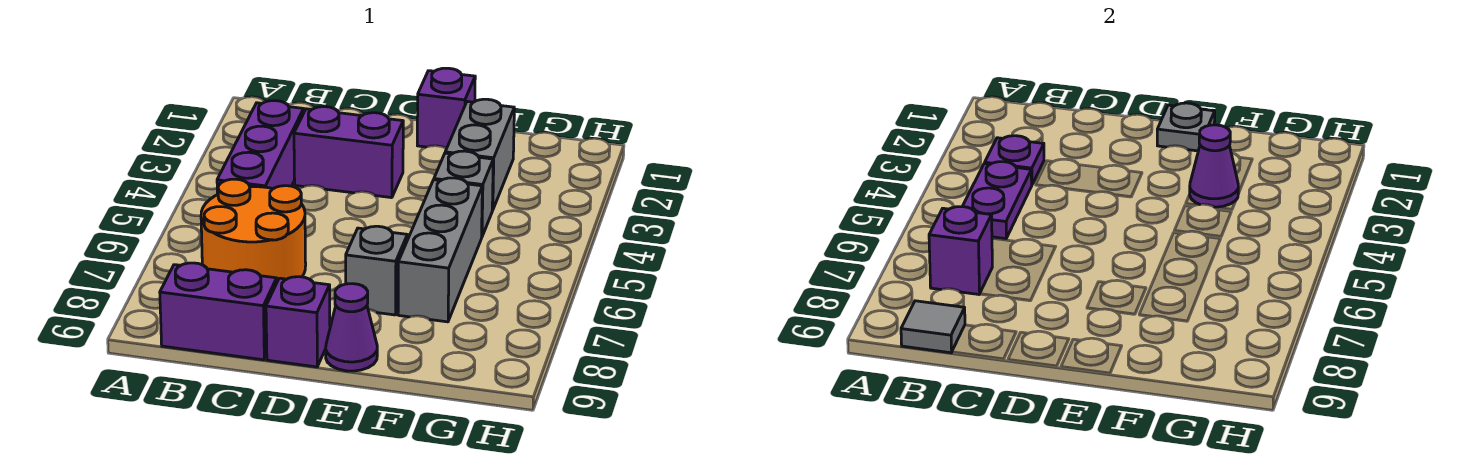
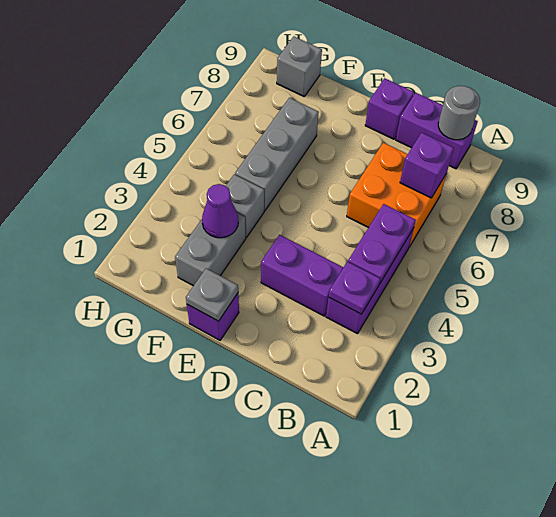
orange round brick B6:C7 level 1 -> orange brick B6:C7 level 1
grey tile B9 level 2 -> grey round brick B9 level 2
grey brick E7 level 1 -> grey brick G9 level 1
purple cone E9 level 1 -> none

